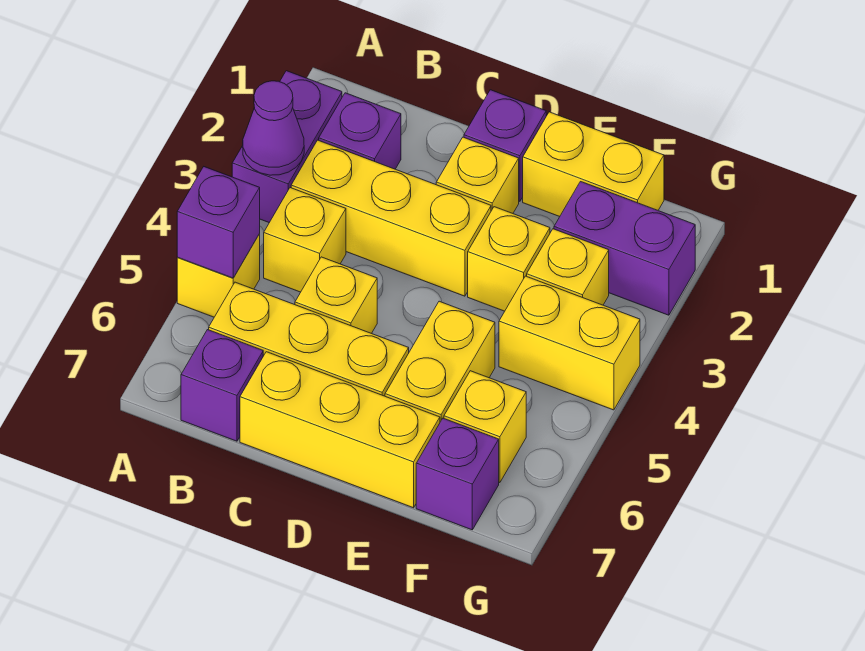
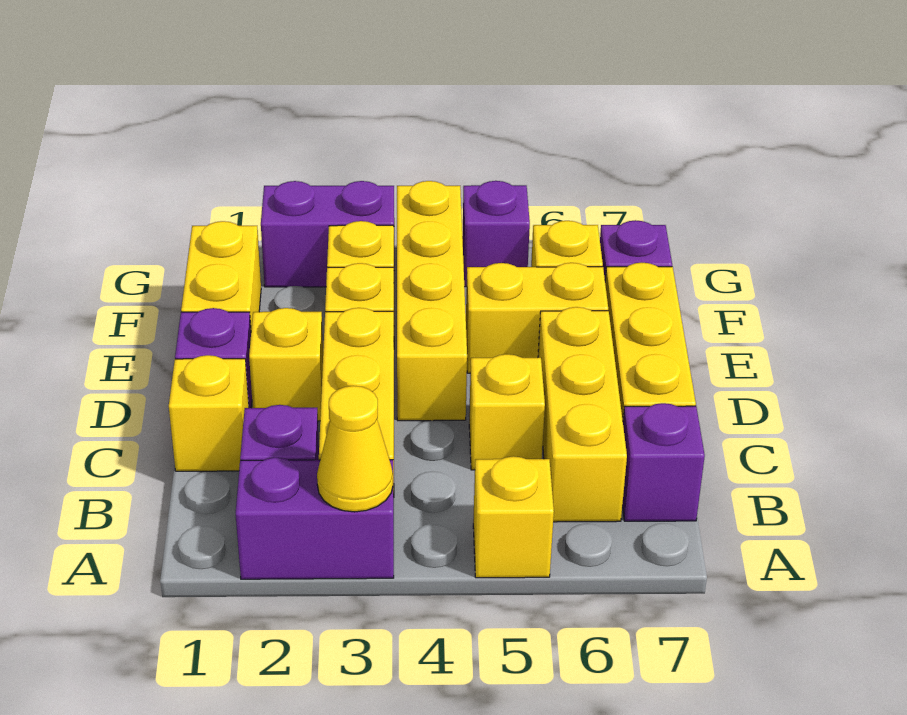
purple cone A3 level 2 -> yellow cone A3 level 2
purple brick A5 level 2 -> purple brick G5 level 1
yellow brick B4 level 1 -> yellow brick C1 level 1
purple brick F2:G2 level 1 -> purple brick G2:G3 level 1
yellow brick F4:G4 level 1 -> yellow brick D4:G4 level 1

